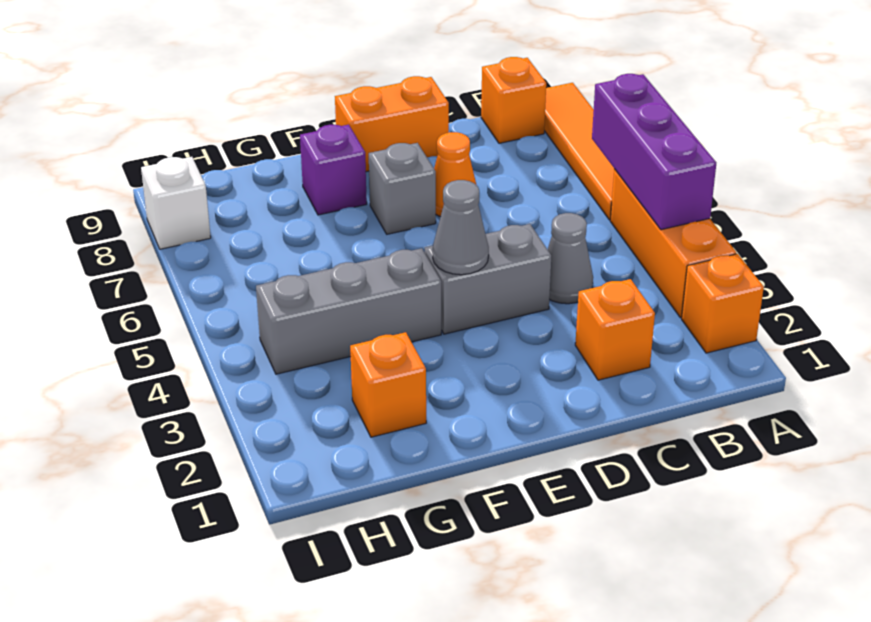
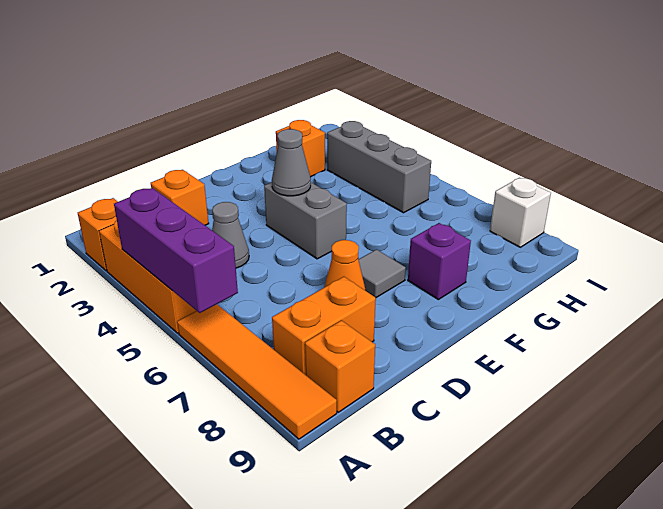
grey brick D4:E4 level 1 -> grey brick E4:E5 level 1
orange brick D9:E9 level 1 -> orange brick B8:C8 level 1
grey brick E7 level 1 -> grey tile E7 level 1
grey brick F4:H4 level 1 -> grey brick H3:H5 level 1

